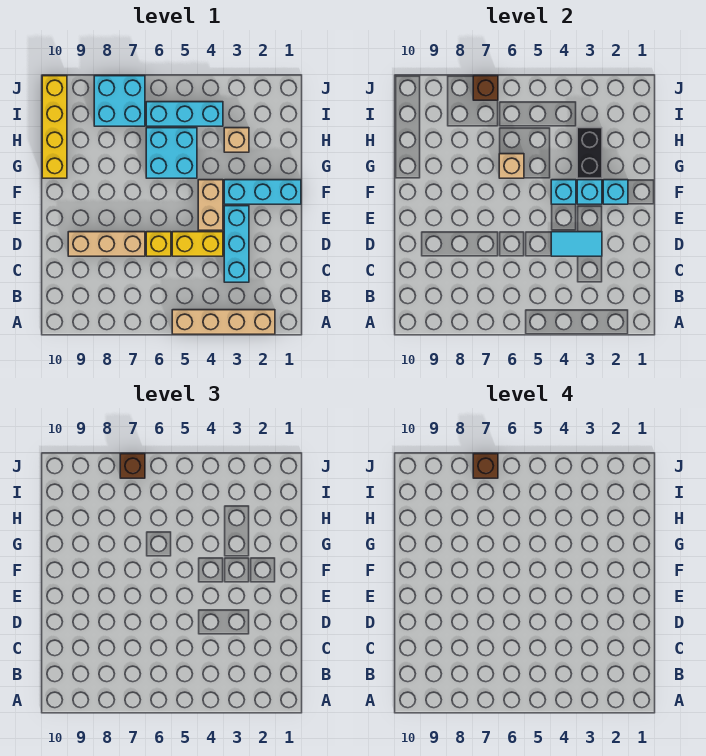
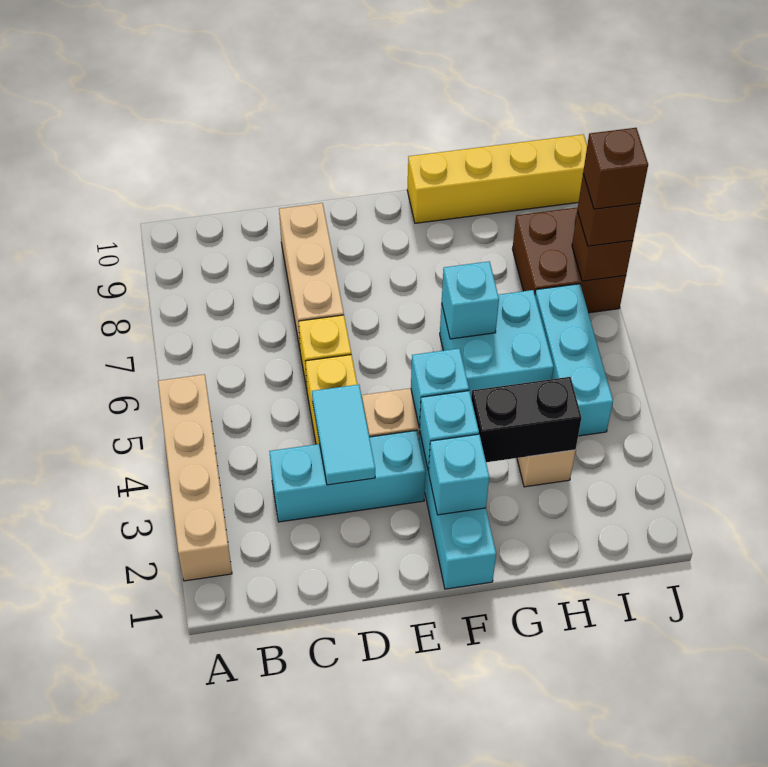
tan brick G6 level 2 -> cyan brick G6 level 2
cyan brick I7:J8 level 1 -> brown brick I7:J8 level 1

